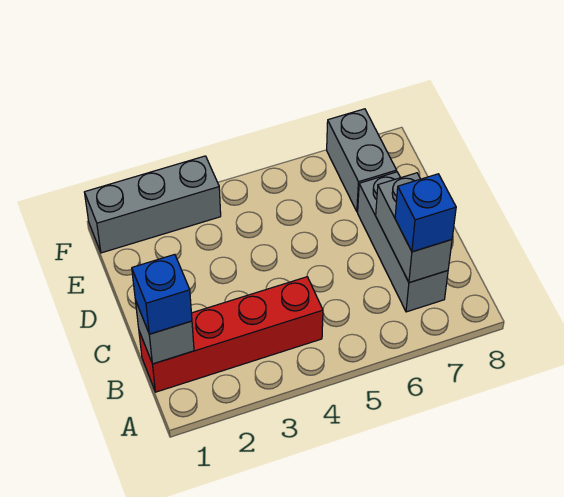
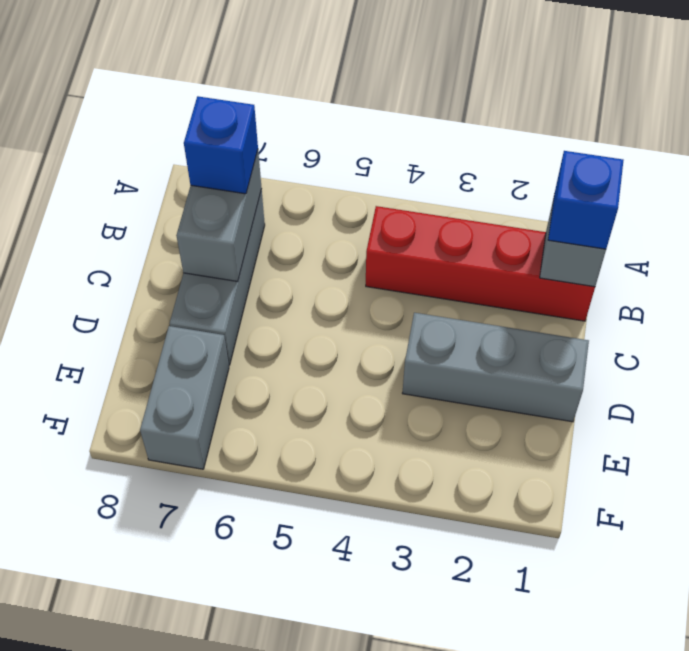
grey brick F1:F3 level 1 -> grey brick D1:D3 level 1

